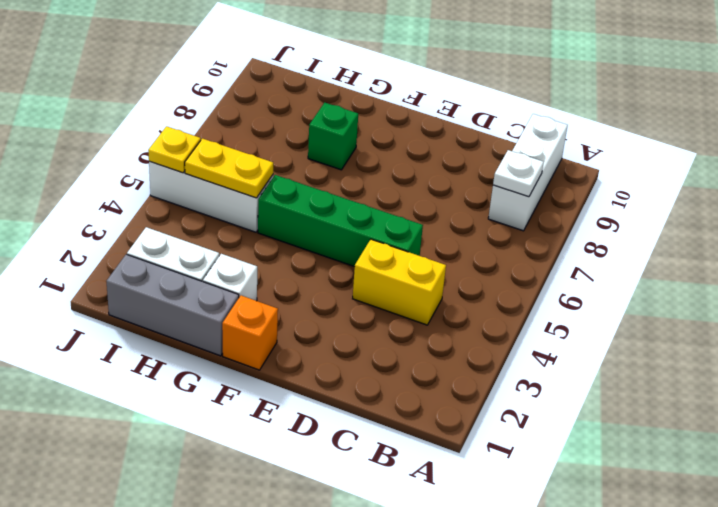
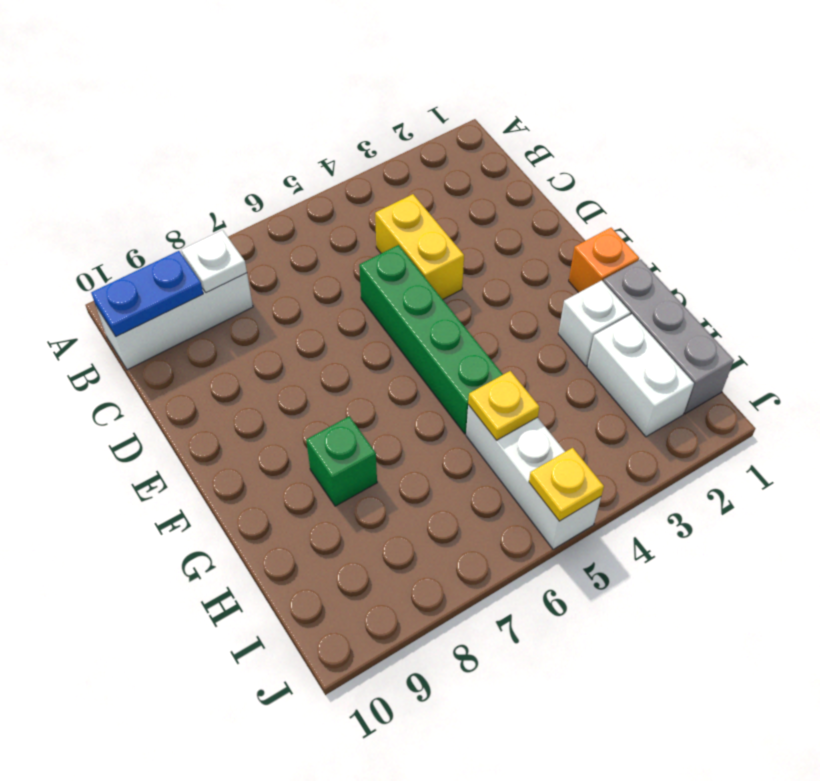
none -> blue plate B9:B10 level 2
yellow plate H5:I5 level 2 -> yellow plate H5 level 2

